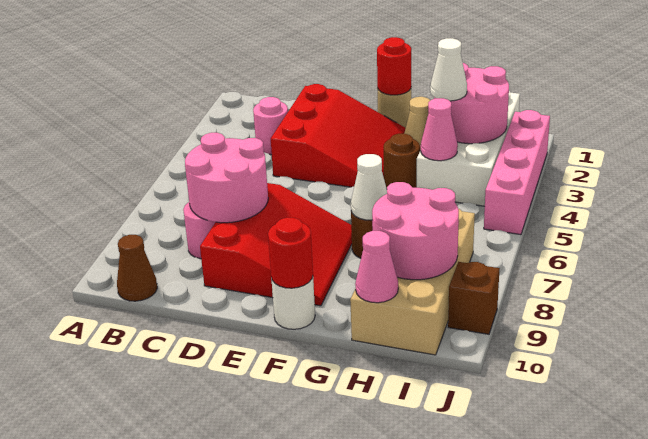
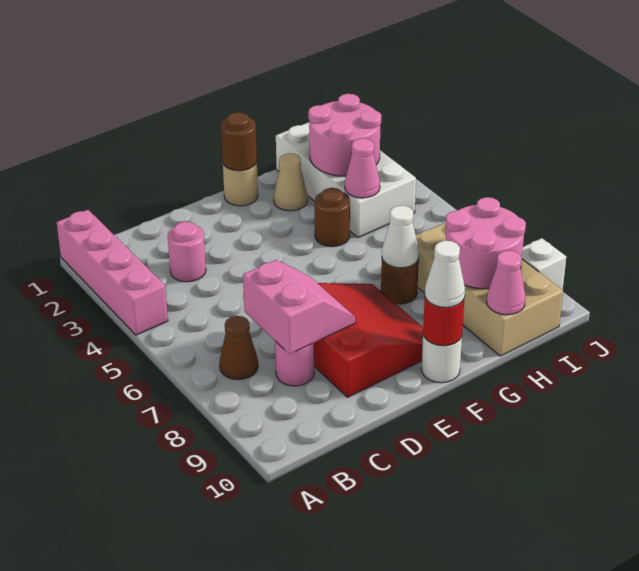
brown cone B10 level 1 -> brown cone B7 level 1
pink round brick C7:D8 level 2 -> pink slope C7:D8 level 2 top C
red slope D2:F4 level 1 top D -> none
red round brick F1 level 2 -> brown round brick F1 level 2
white cone H3 level 3 -> white cone F10 level 3
pink brick J2:J5 level 1 -> pink brick A1:A4 level 1
brown brick J9 level 1 -> white brick J9 level 1

